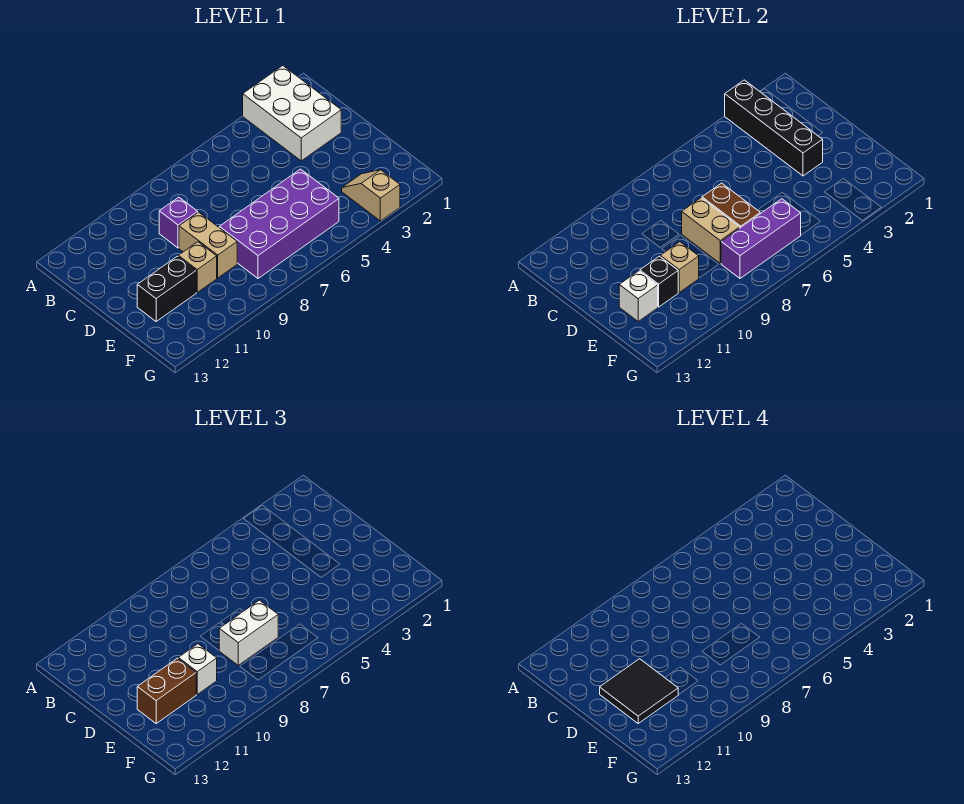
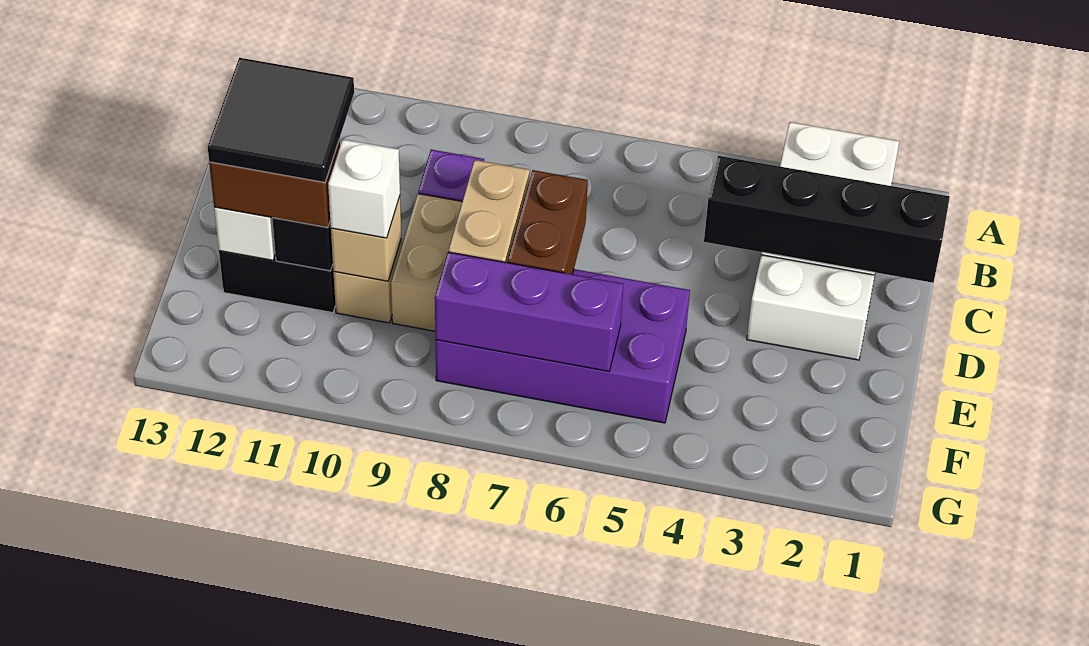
black brick A3:D3 level 2 -> black brick C1:C4 level 2
white brick E7:E8 level 3 -> white brick D2:D3 level 1
tan slope F3:G3 level 1 top G -> none

